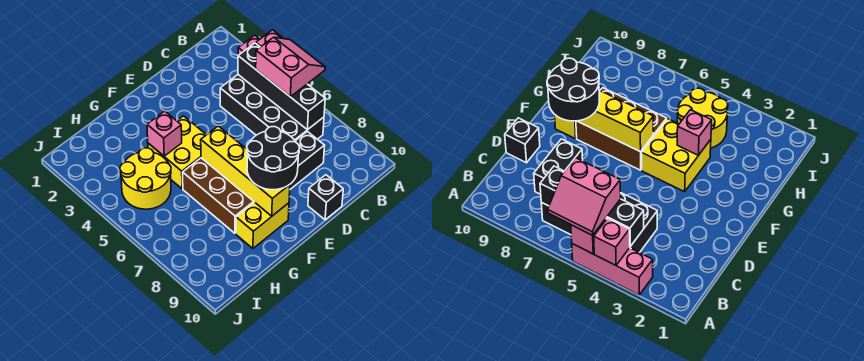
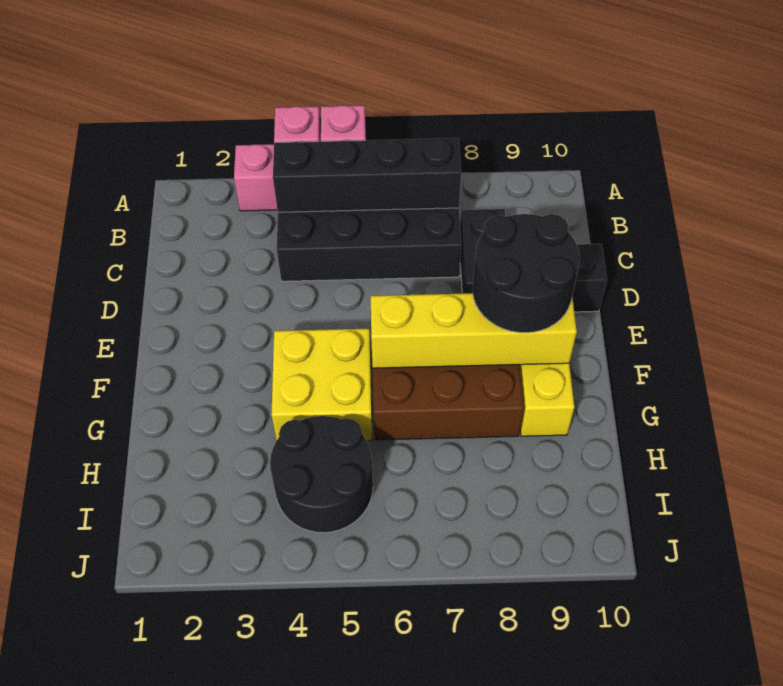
pink slope A5:B6 level 3 top B -> none
pink brick G4 level 2 -> none
yellow round brick H4:I5 level 1 -> black round brick H4:I5 level 1

